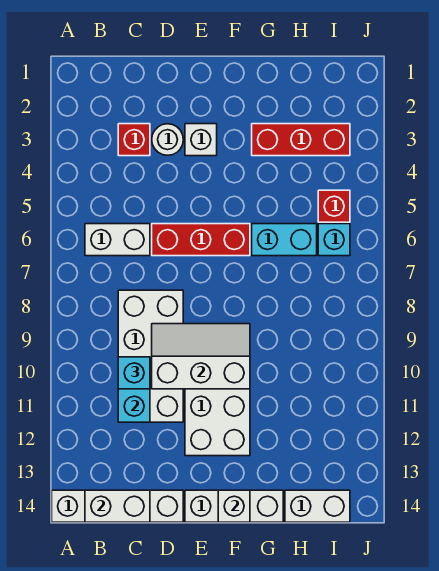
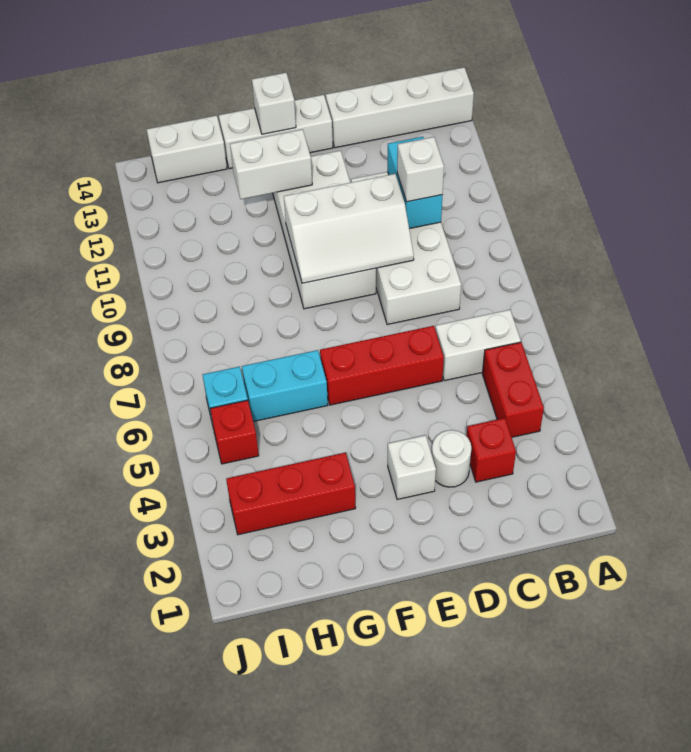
none -> red brick B4:B5 level 1
white brick B14:C14 level 2 -> white brick F12:G12 level 2
cyan brick C10 level 3 -> white brick C10 level 3

